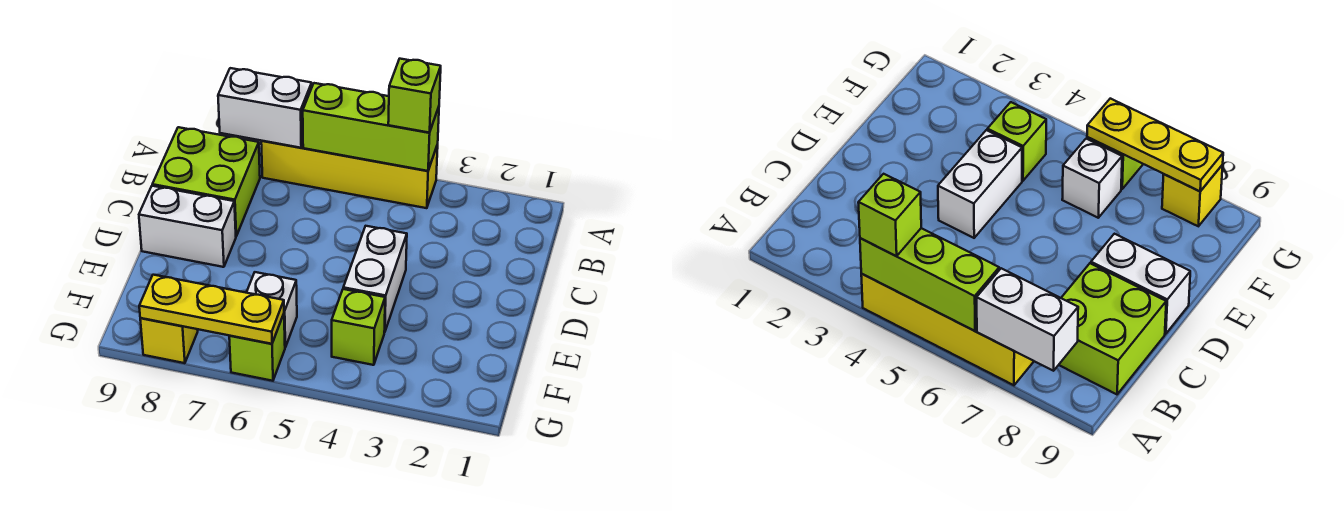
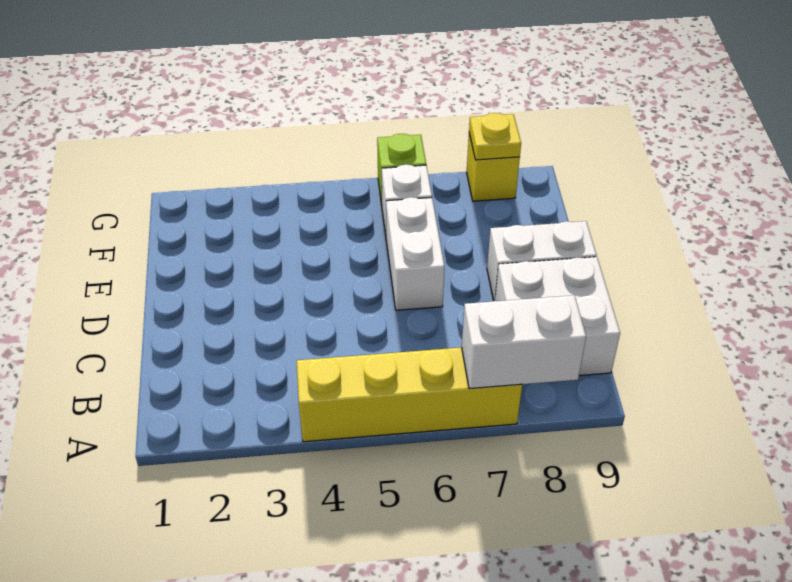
lime brick A4:A6 level 2 -> none
lime brick A4 level 3 -> none
lime brick B8:C9 level 1 -> white brick B8:C9 level 1
white brick D4:E4 level 1 -> white brick D6:E6 level 1
lime brick F4 level 1 -> none
yellow plate G6:G8 level 2 -> yellow plate G8 level 2

